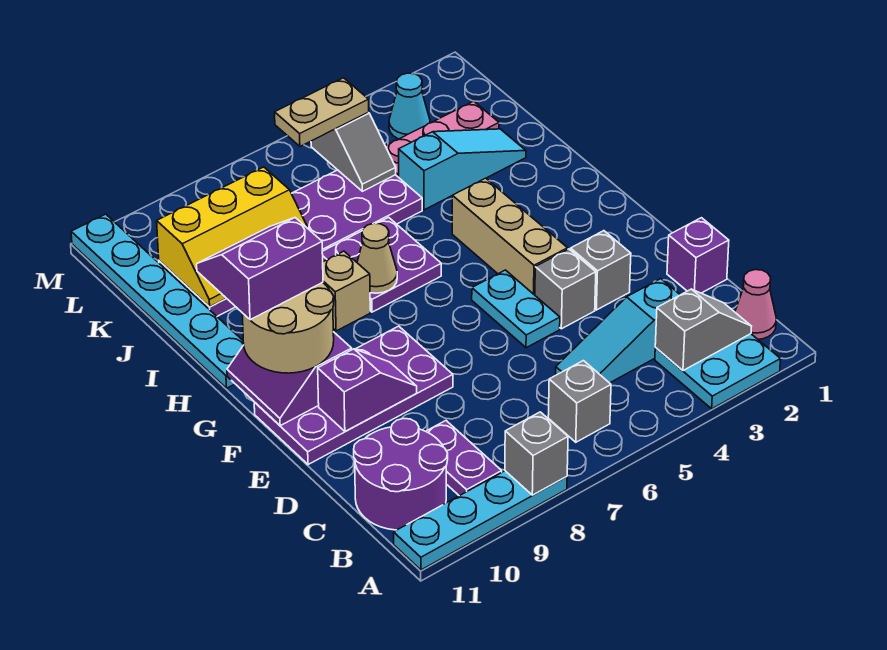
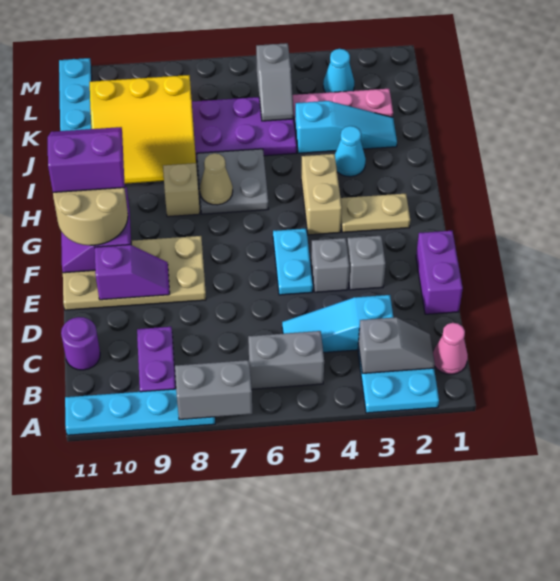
grey brick A8 level 2 -> grey brick A7:A8 level 2
grey brick B6 level 1 -> grey brick B5:B6 level 1
purple round brick B10:C11 level 1 -> purple round brick C11 level 1
purple brick D1 level 1 -> purple brick D1:E1 level 1
purple plate E8:F11 level 1 -> tan plate E8:F11 level 1
tan brick F4:H4 level 1 -> tan brick G4:H4 level 1
purple plate H6:I7 level 1 -> grey plate H6:I7 level 1
none -> cyan cone I3 level 1
yellow slope J8:K10 level 2 top K -> yellow slope I8:K10 level 2 top K
tan plate L5:L6 level 3 -> tan plate G2:G3 level 1

